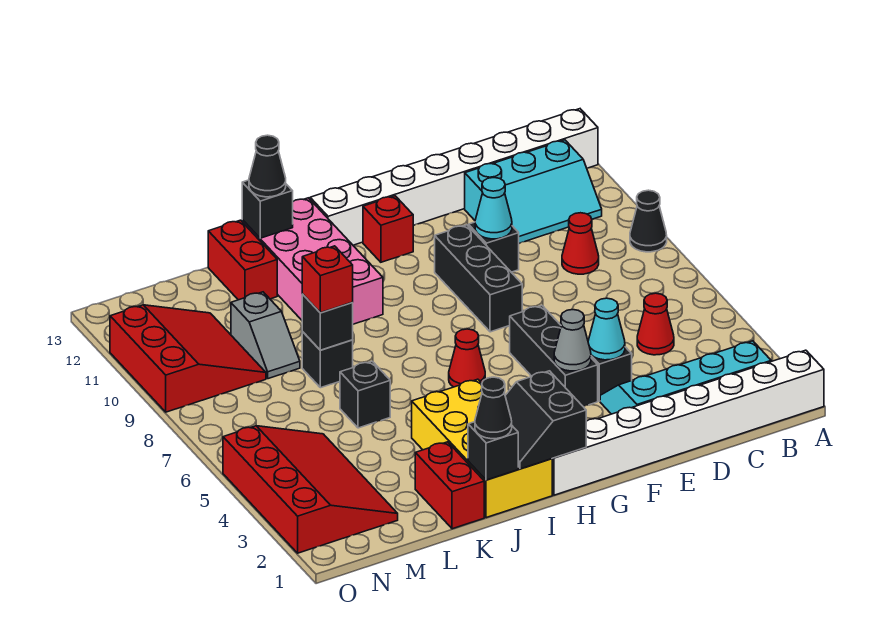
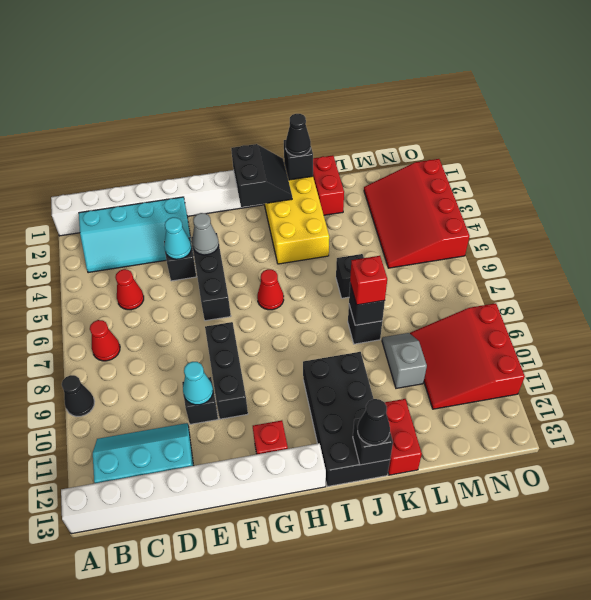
red cone C9 level 1 -> red cone B7 level 1
pink brick I10:J13 level 1 -> black brick I10:J13 level 1

